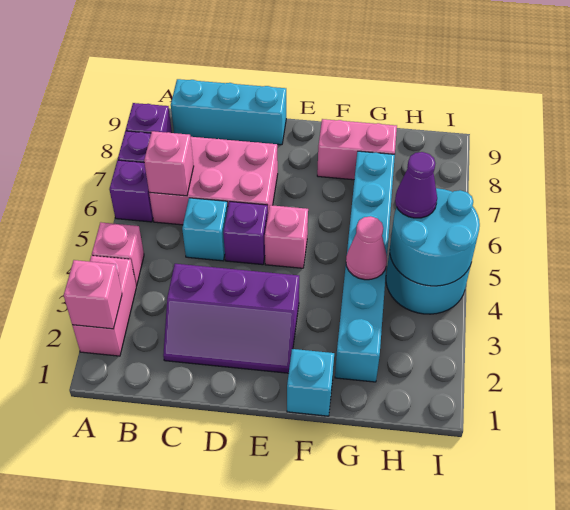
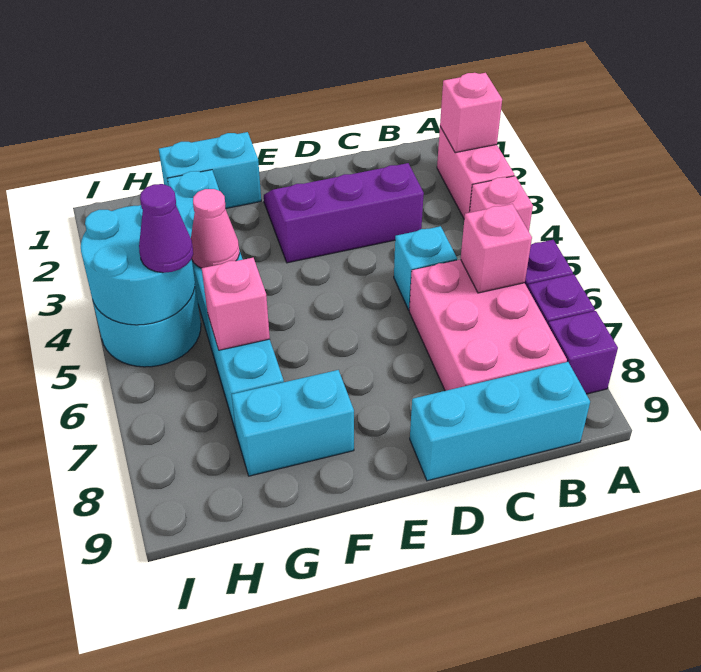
pink brick B6:D7 level 1 -> pink brick B6:C8 level 1
purple brick D5 level 1 -> none
pink brick E5 level 1 -> pink brick G6 level 2
cyan brick F1 level 1 -> cyan brick F1:G1 level 1
pink brick F8:G8 level 1 -> cyan brick F8:G8 level 1

